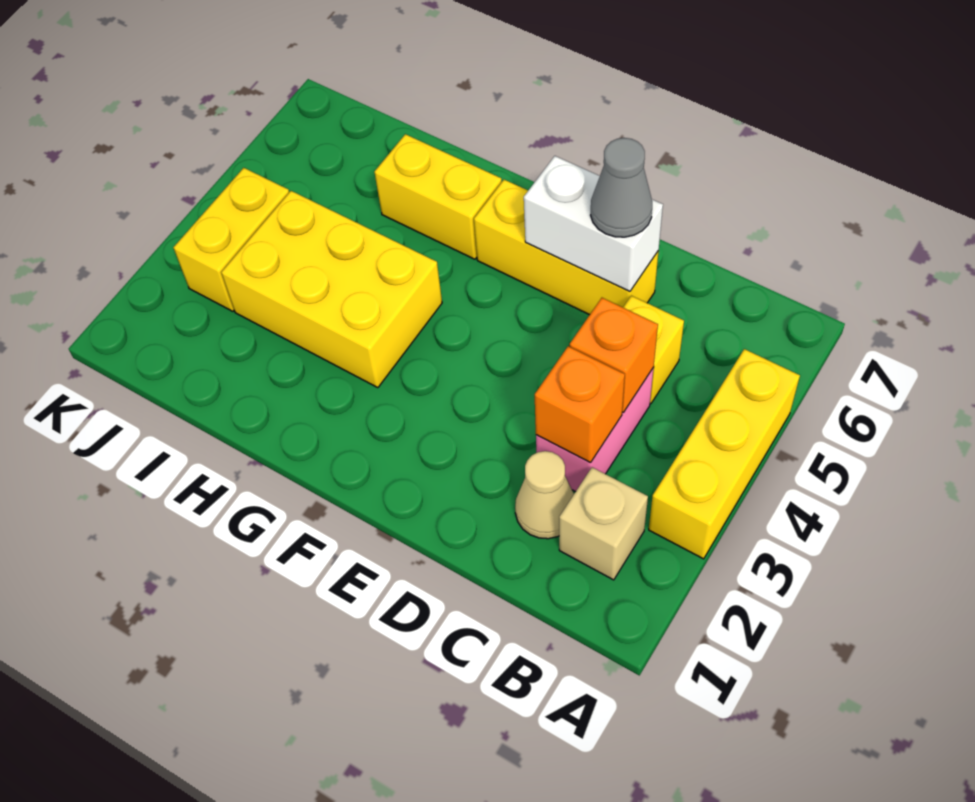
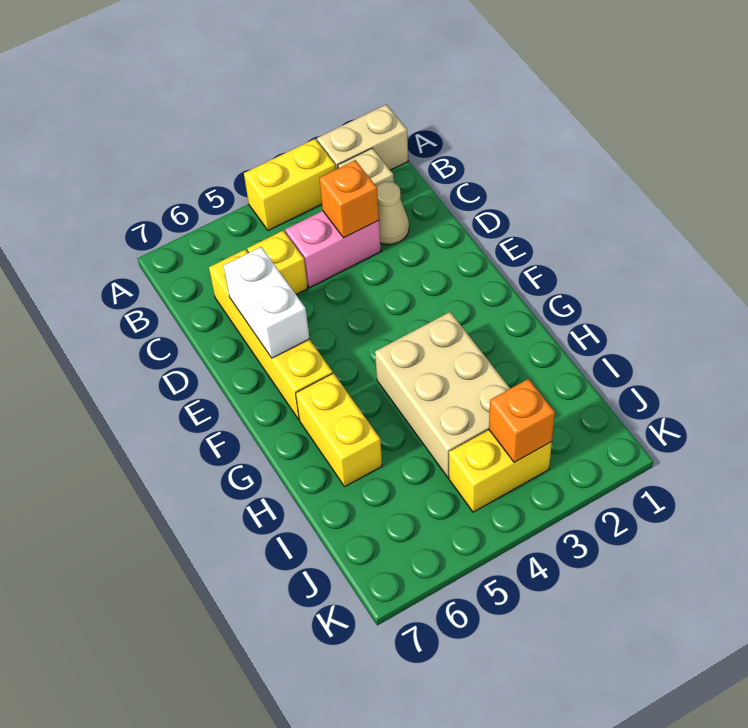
none -> tan brick A1:A2 level 1
yellow brick A3:A5 level 1 -> yellow brick A3:A4 level 1
orange brick C4 level 2 -> orange brick J3 level 2
yellow brick D6:F6 level 1 -> yellow brick C6:F6 level 1
grey cone D6 level 3 -> none
yellow brick G3:I4 level 1 -> tan brick G3:I4 level 1

